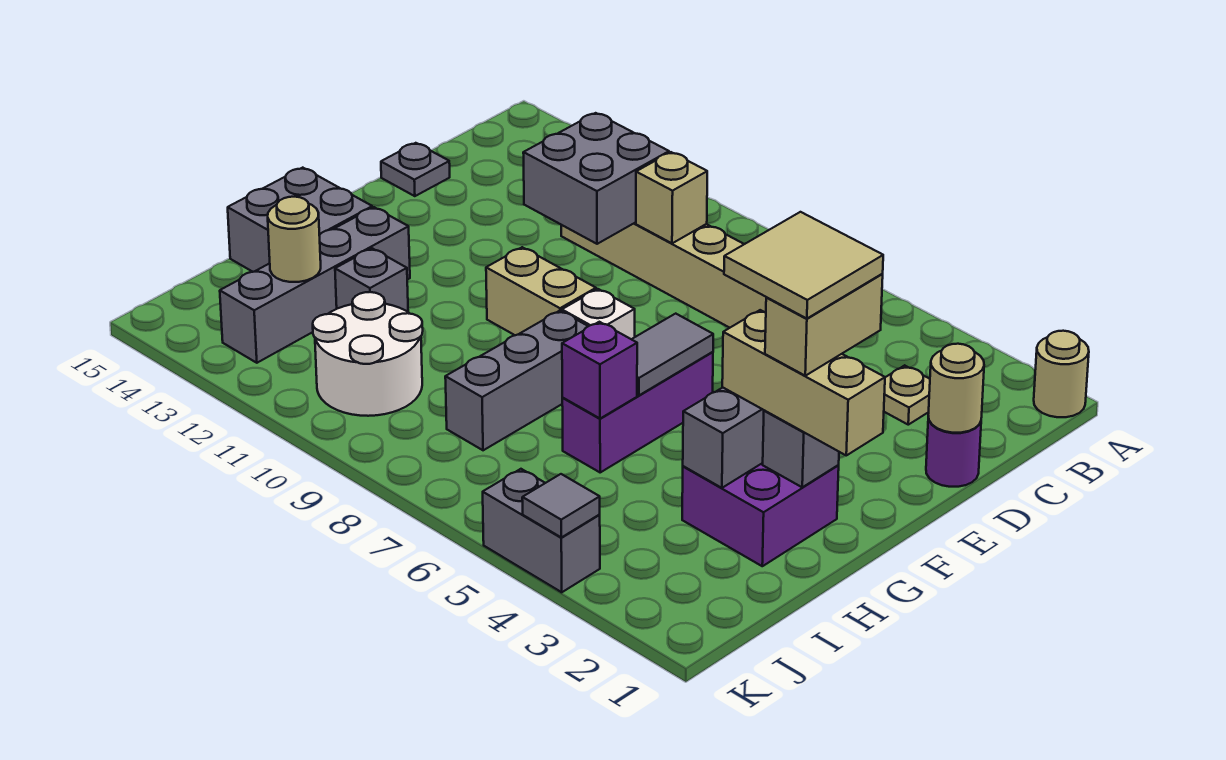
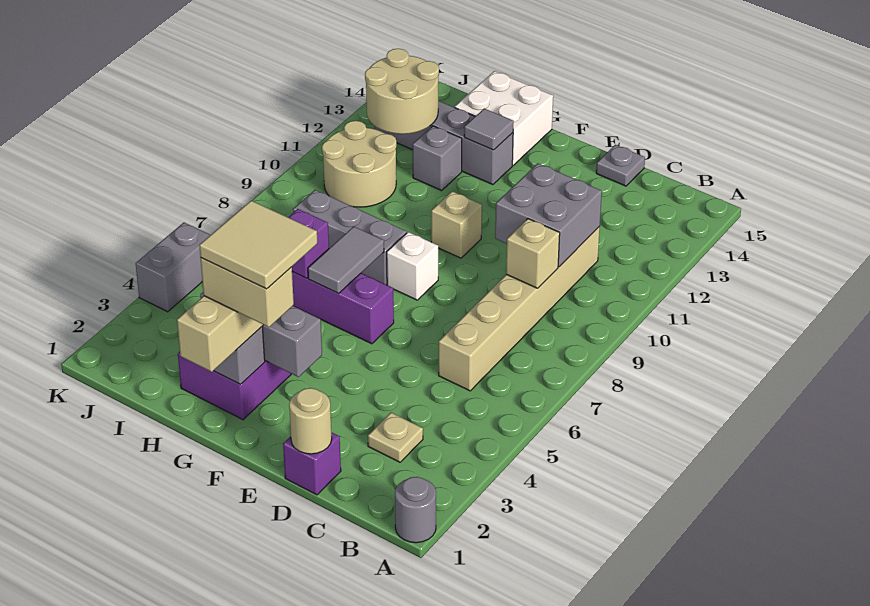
tan round brick A1 level 1 -> grey round brick A1 level 1
purple round brick D1 level 1 -> purple brick D1 level 1
grey tile F6:G6 level 2 -> grey tile G6:G7 level 2
tan brick F9:F10 level 1 -> tan brick F10 level 1
grey brick G14:H15 level 1 -> white brick G14:H15 level 1
white round brick I10:J11 level 1 -> tan round brick I10:J11 level 1
tan round brick I13 level 2 -> tan round brick I12:J13 level 2
grey tile K4 level 2 -> grey tile G13 level 2

